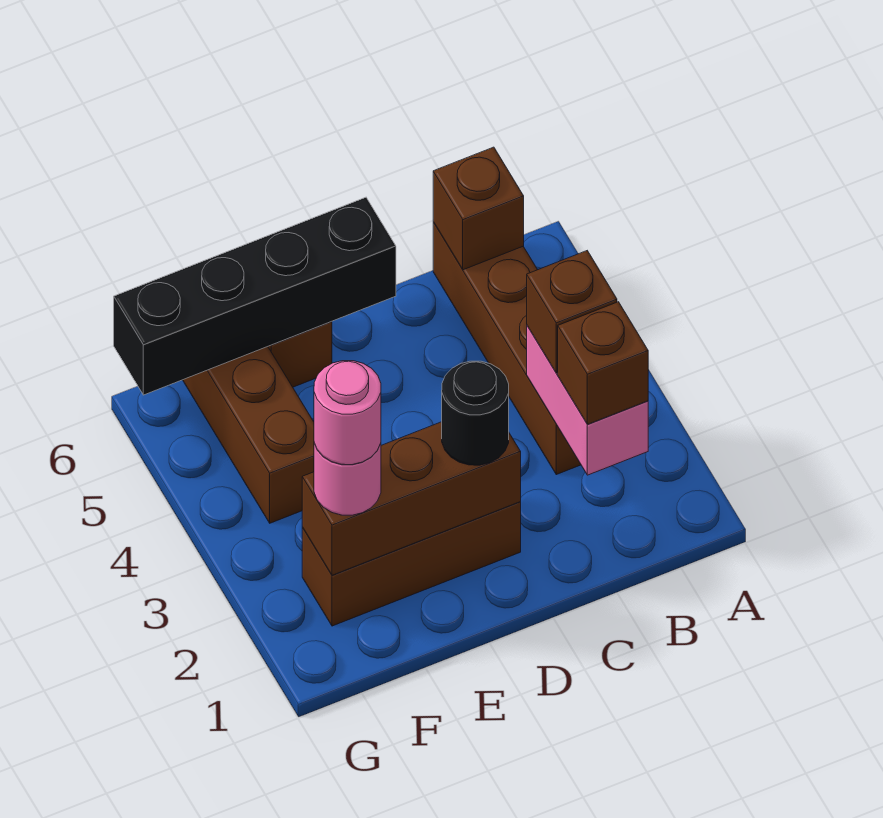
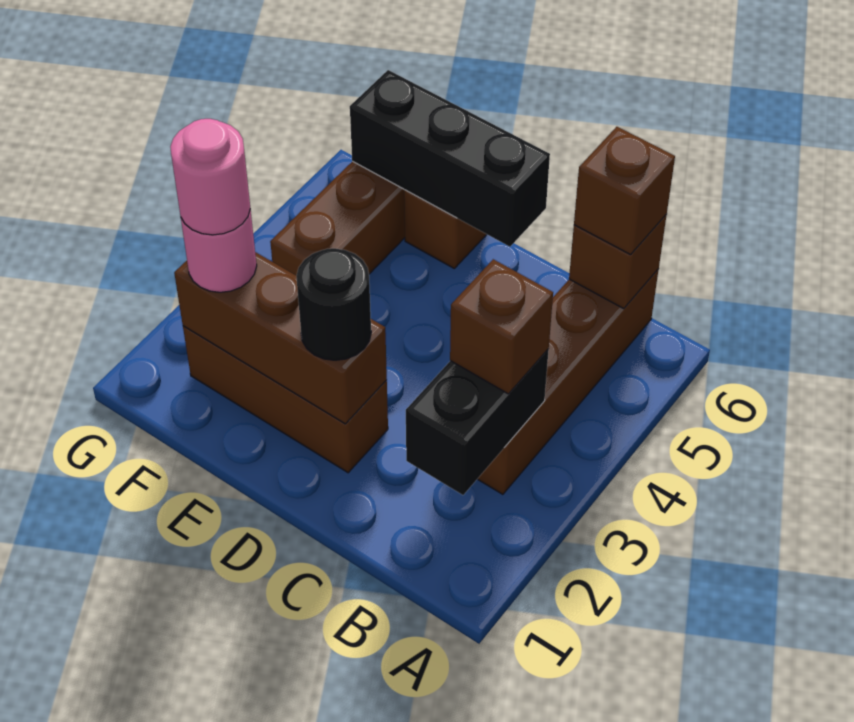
pink brick B2:B3 level 2 -> black brick B2:B3 level 2
brown brick B2 level 3 -> brown brick B6 level 3
black brick D6:G6 level 2 -> black brick D6:F6 level 2

